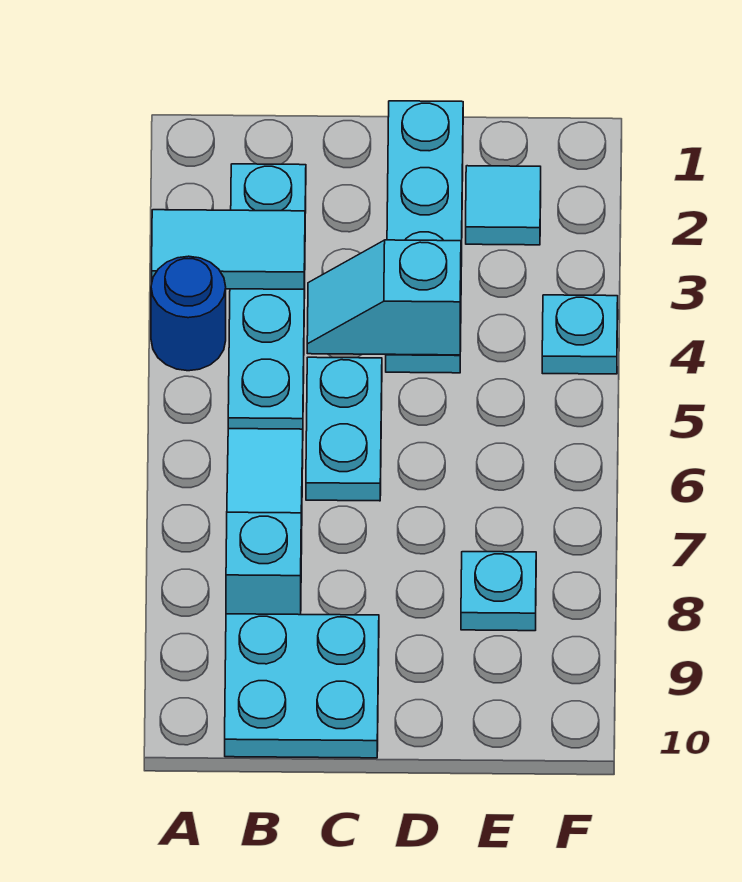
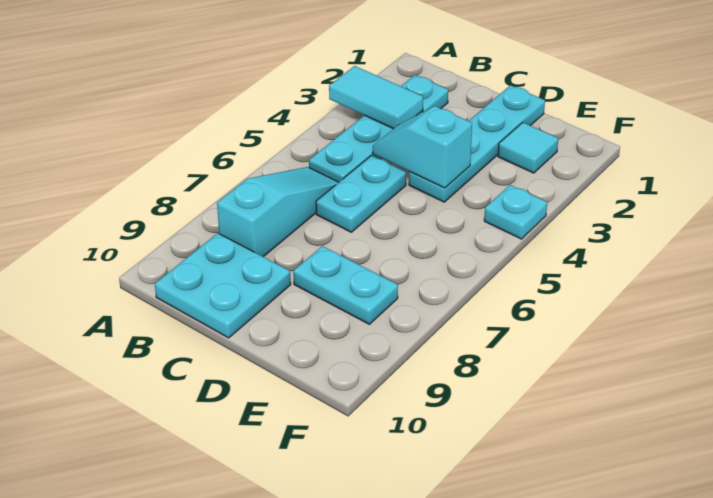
blue round brick A4 level 1 -> none
cyan plate E8 level 1 -> cyan plate D8:E8 level 1

